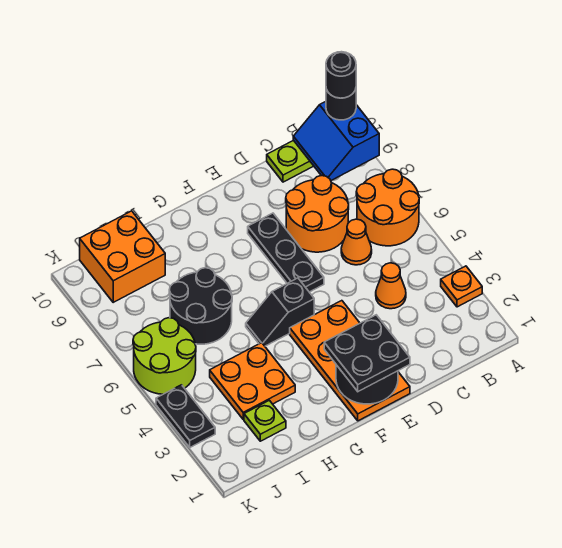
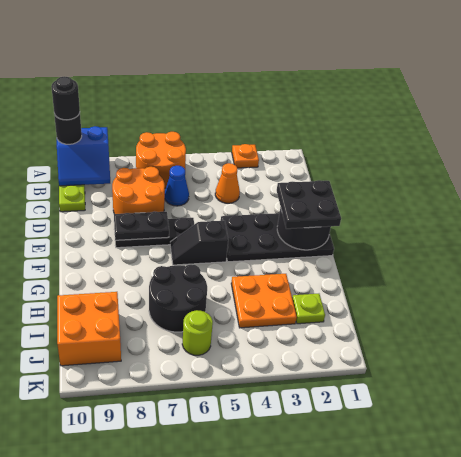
orange cone C6 level 1 -> blue cone C6 level 1
orange plate E1:F4 level 1 -> black plate E1:F4 level 1
black slope F5:G5 level 1 top F -> black slope F5:F6 level 1 top 5
lime round brick J5:K6 level 1 -> lime round brick J6 level 1
black plate K3:K4 level 1 -> black plate E7:E8 level 2

